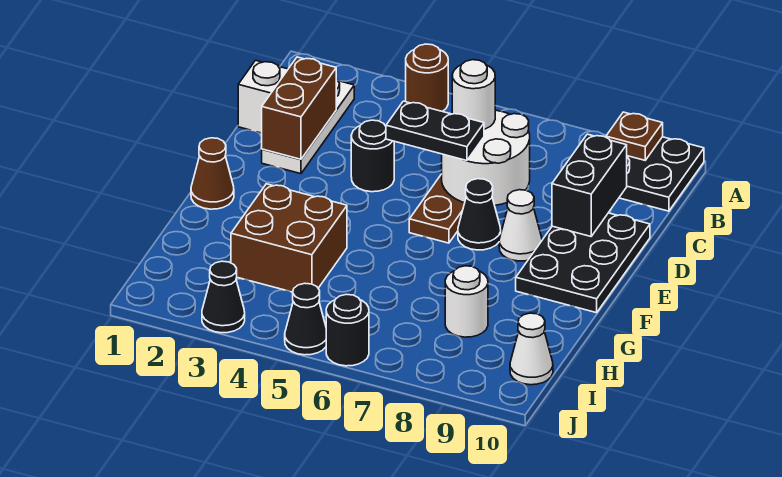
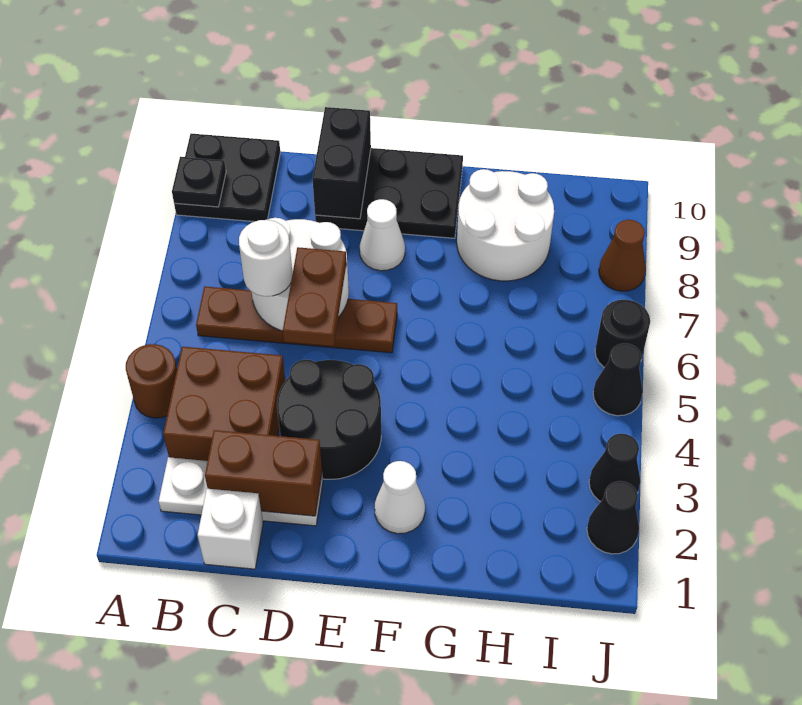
brown plate A9 level 2 -> black plate A9 level 2
black brick C9:D9 level 2 -> black brick D9:D10 level 2
black round brick D4 level 1 -> black round brick D3:E4 level 1
black plate D5:D6 level 3 -> brown plate D5:D6 level 3
black cone E7 level 1 -> black cone J2 level 1
brown cone F1 level 1 -> brown cone J8 level 1
brown brick G3:H4 level 1 -> brown brick B3:C4 level 1
white round brick H8 level 1 -> white round brick G8:H9 level 1
white cone I10 level 1 -> white cone F2 level 1

